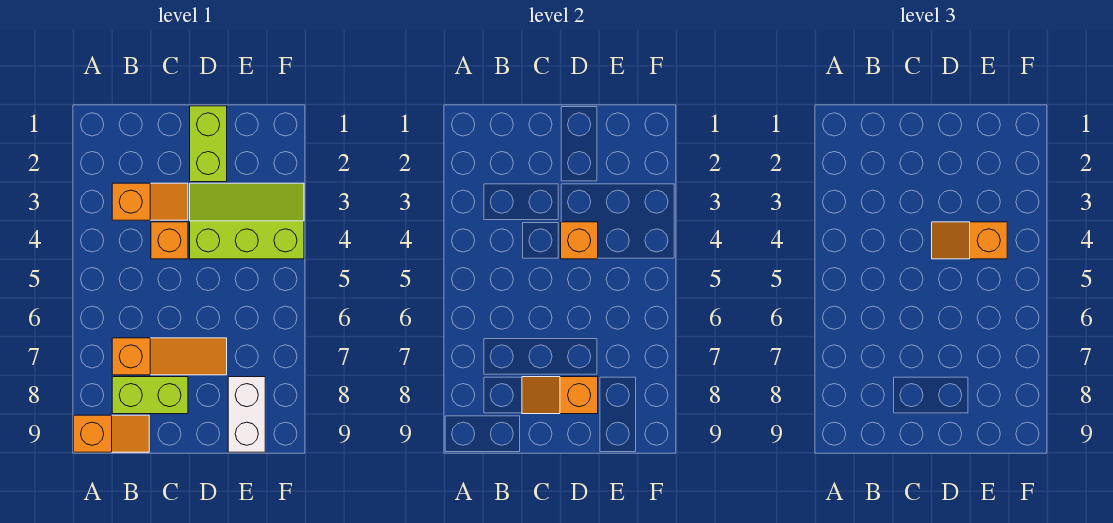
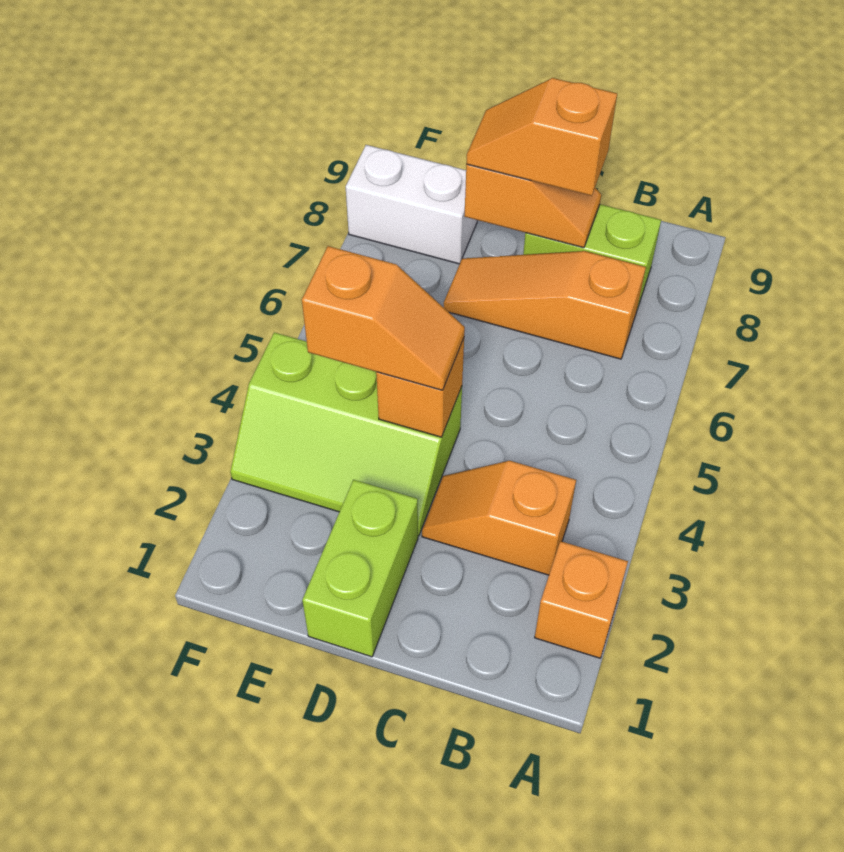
orange slope A9:B9 level 1 top A -> orange slope C8:D8 level 3 top C
orange brick C4 level 1 -> orange brick A2 level 1
white brick E8:E9 level 1 -> white brick E8:F8 level 1

